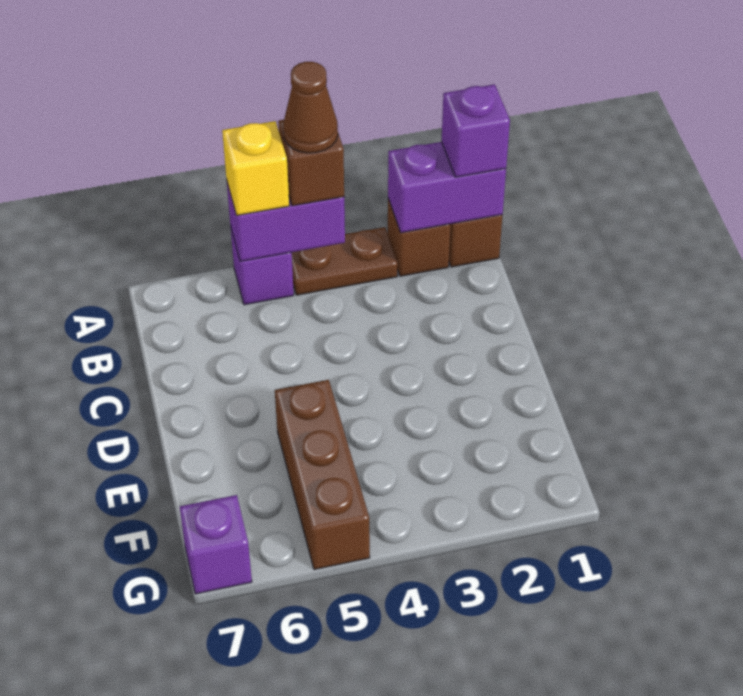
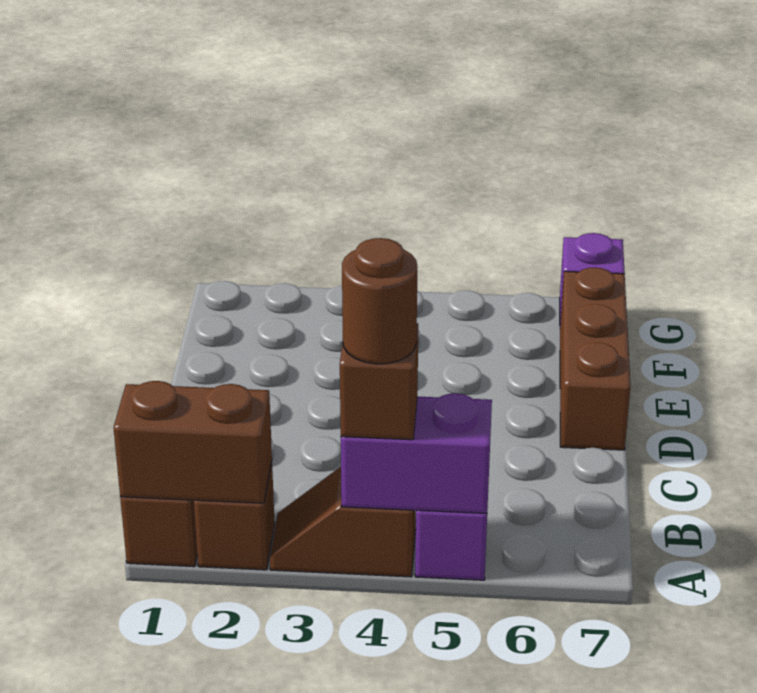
purple brick A1:A2 level 2 -> brown brick A1:A2 level 2
purple brick A1 level 3 -> none
brown plate A3:A4 level 1 -> brown slope A3:A4 level 1 top 4
brown cone A4 level 4 -> brown round brick A4 level 4
yellow brick A5 level 3 -> none
brown brick E5:G5 level 1 -> brown brick D7:F7 level 1

